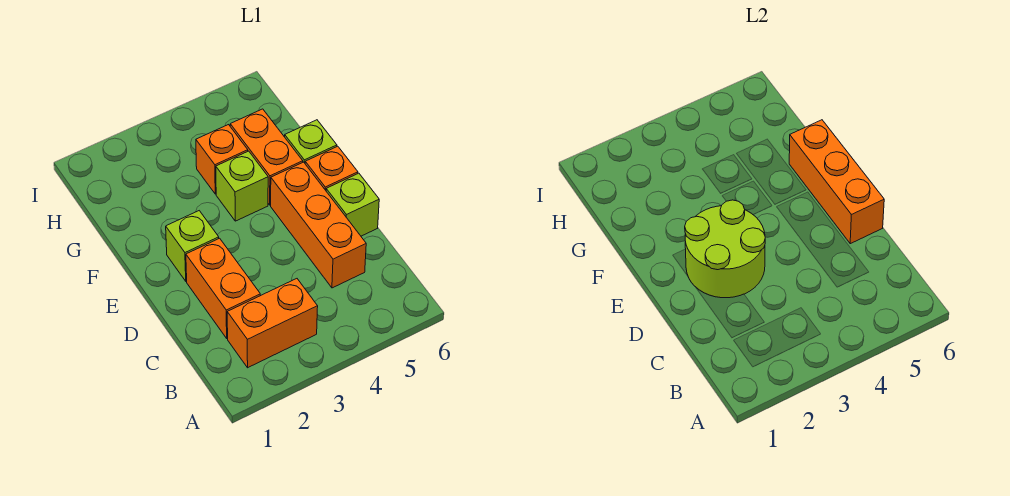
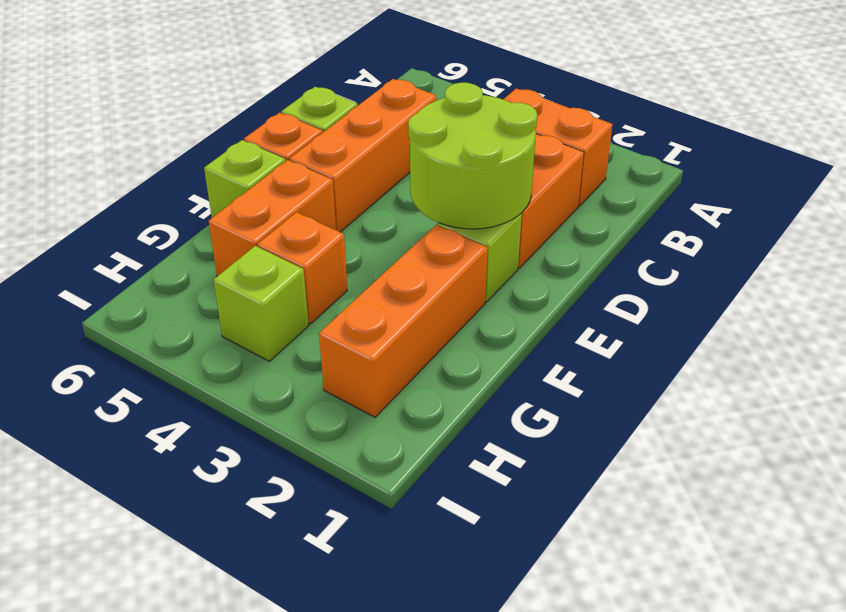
orange brick D6:F6 level 2 -> orange brick F2:H2 level 1
lime brick F4 level 1 -> lime brick H4 level 1

